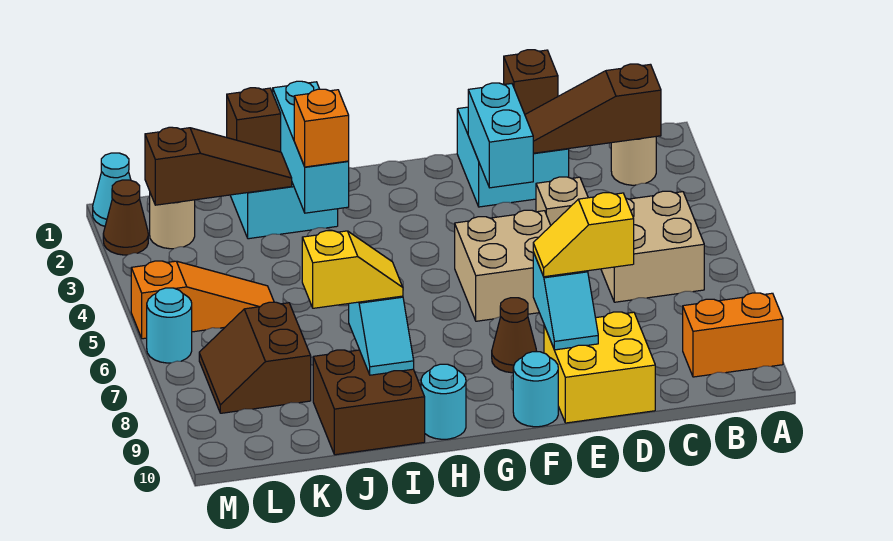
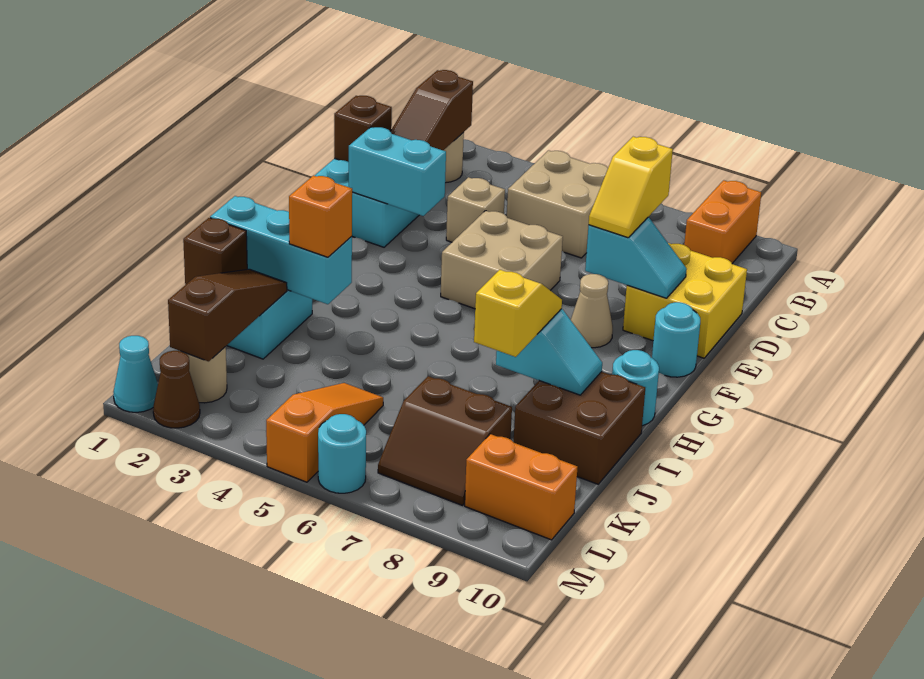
brown cone F8 level 1 -> tan cone F8 level 1
none -> orange brick L9:L10 level 1

